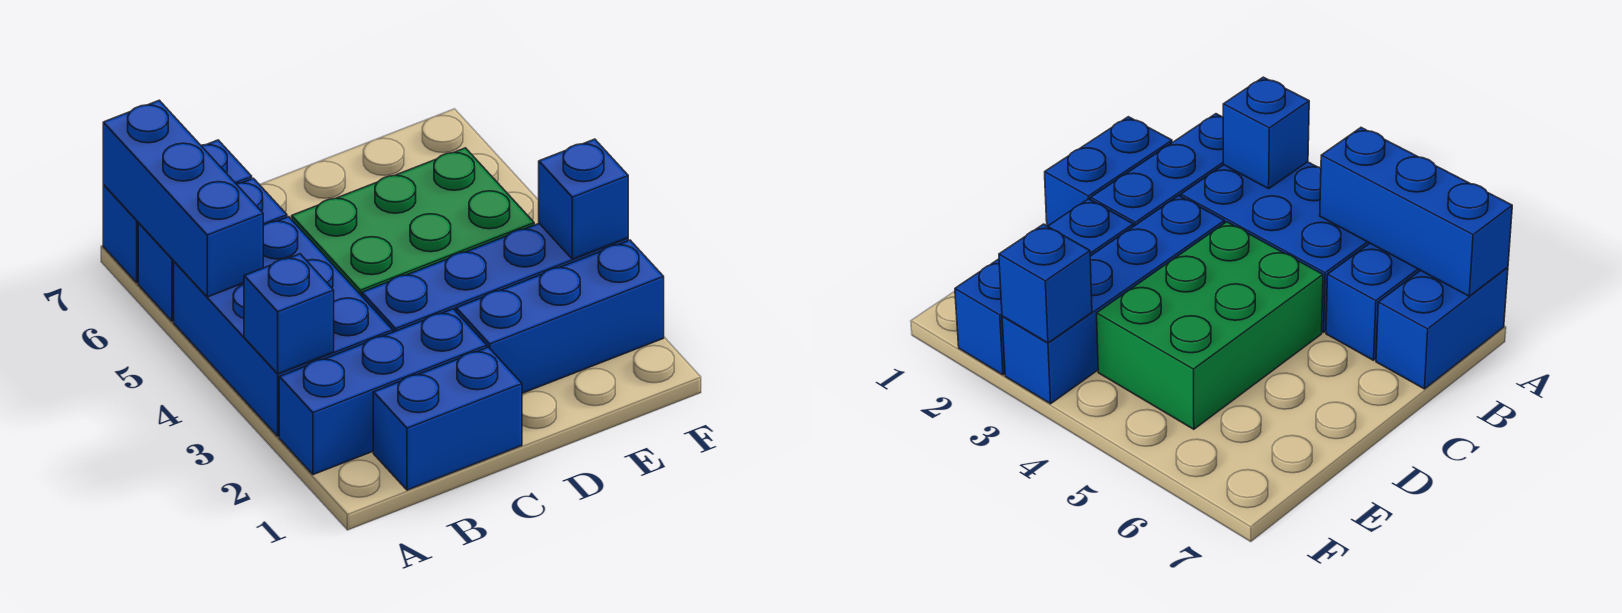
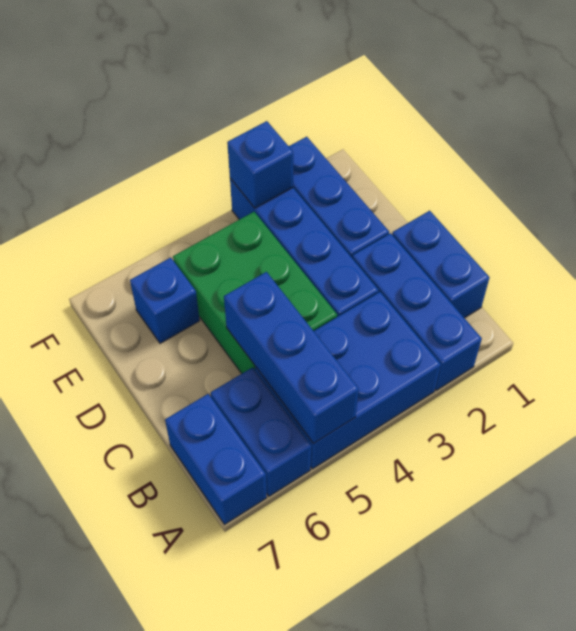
blue brick A3 level 2 -> blue brick E6 level 1
blue brick A5:A7 level 2 -> blue brick A5:C5 level 2

